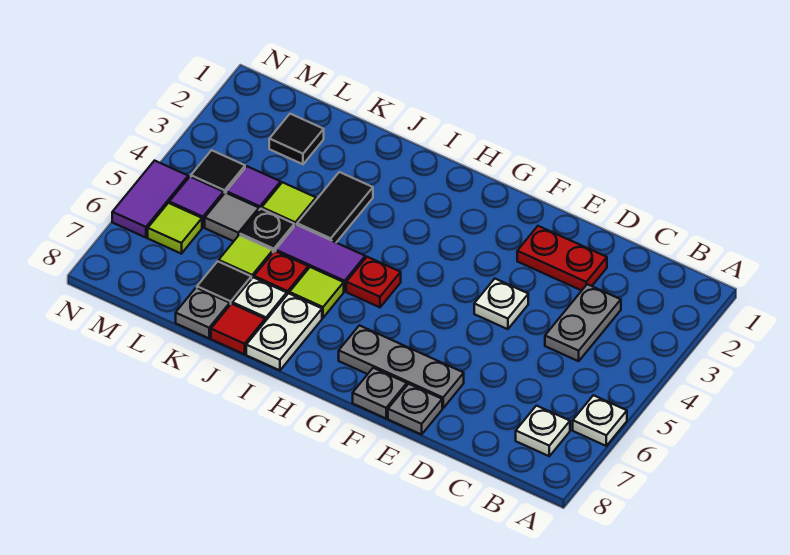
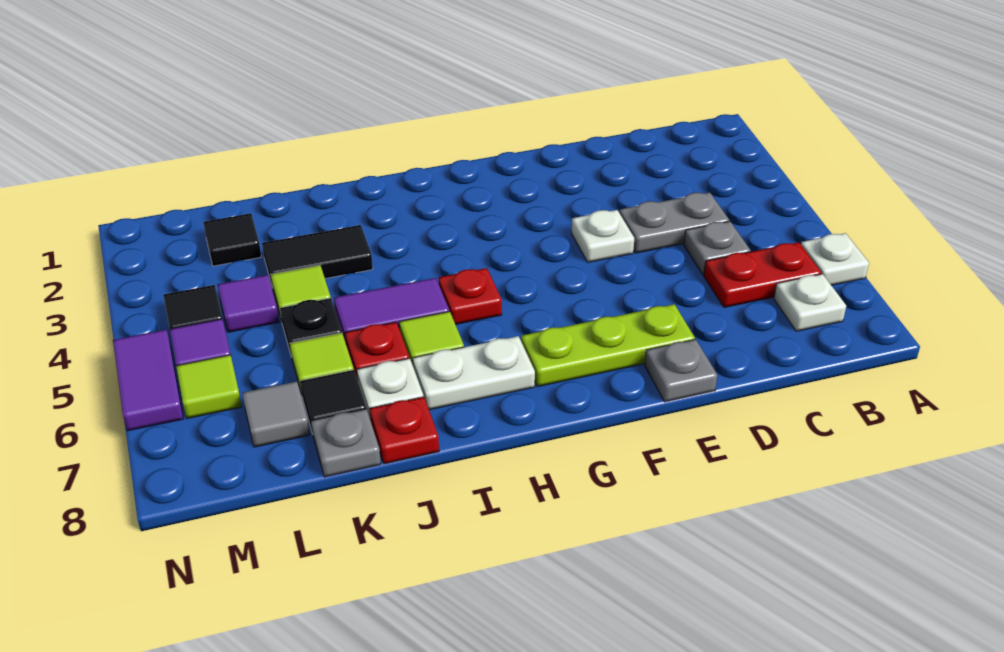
grey plate C3:C4 level 1 -> grey plate C4:D4 level 1
red plate D2:E2 level 1 -> red plate B6:C6 level 1
grey plate E7:G7 level 1 -> lime plate E7:G7 level 1
grey plate F8 level 1 -> grey plate C5 level 1
white plate I7:I8 level 1 -> white plate H7:I7 level 1
black tile J3:J4 level 1 -> black tile J3:K3 level 1
red tile J8 level 1 -> red plate J8 level 1
grey tile L5 level 1 -> grey tile L7 level 1

